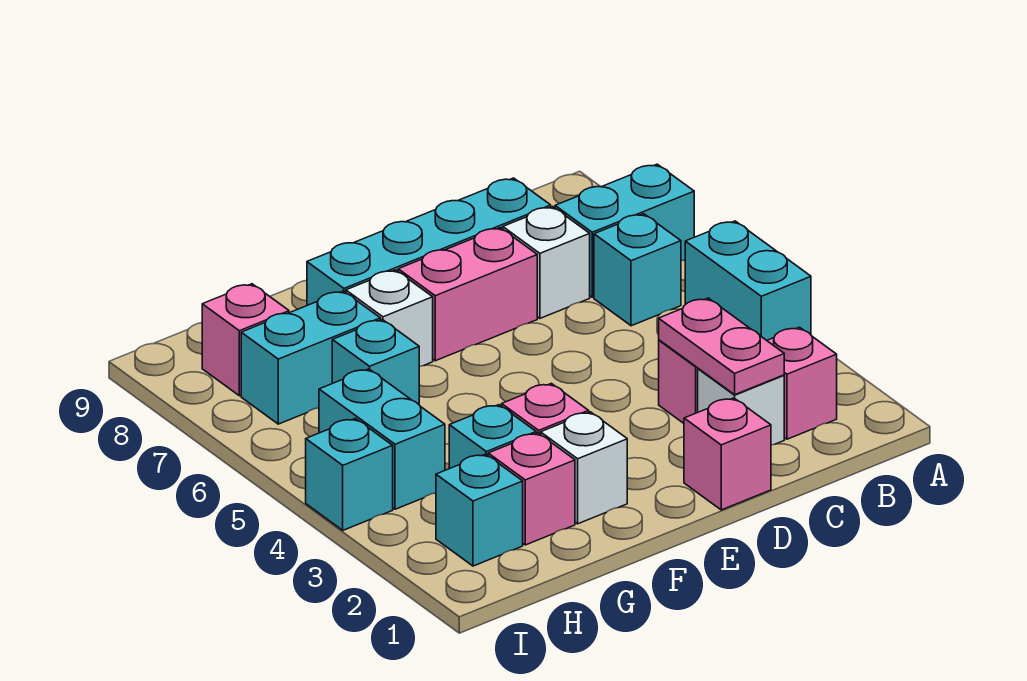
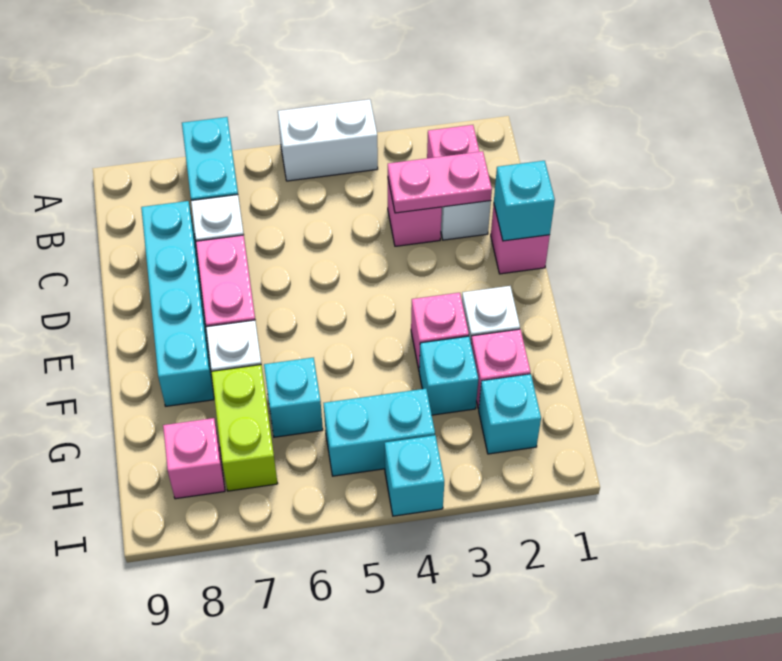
cyan brick A4:A5 level 1 -> white brick A4:A5 level 1
cyan brick B6 level 1 -> cyan brick D1 level 2
cyan brick G7:H7 level 1 -> lime brick G7:H7 level 1

